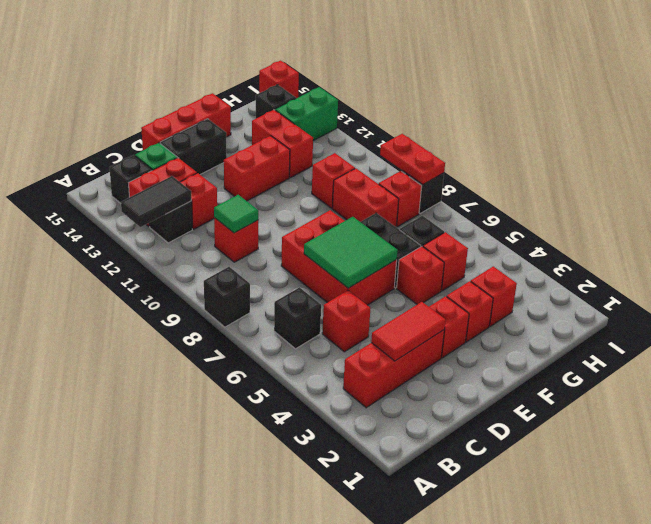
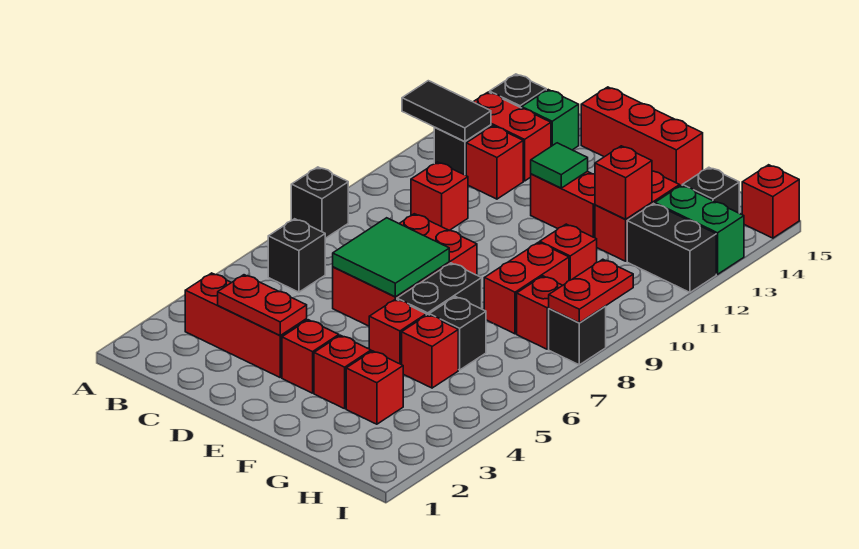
red tile C3:D3 level 2 -> red plate C3:D3 level 2
red brick C5 level 1 -> red brick G12 level 2
green tile C10 level 2 -> green tile E12 level 2
black brick D14:E14 level 1 -> black brick H12:I12 level 1

